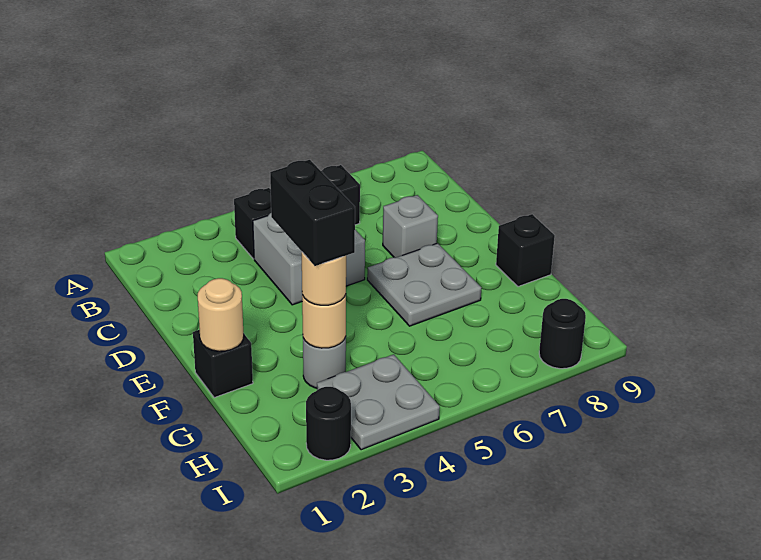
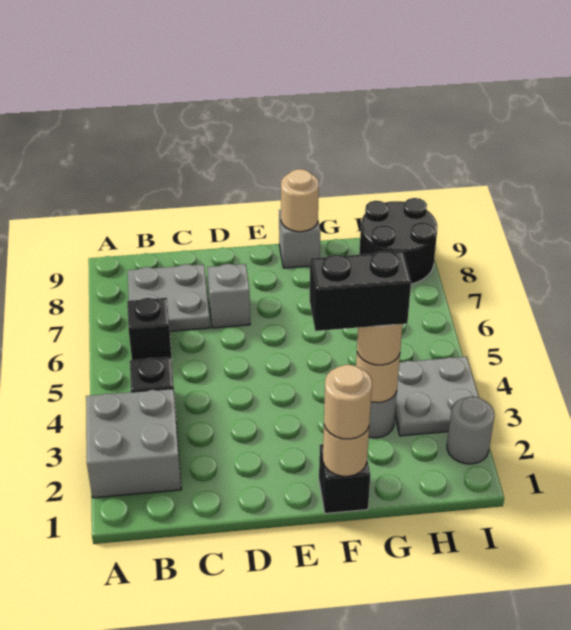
grey brick C4:D5 level 1 -> grey brick A2:B3 level 1
grey plate E6:F7 level 1 -> grey plate B7:C8 level 1
none -> tan round brick F1 level 3
black brick F9 level 1 -> grey brick F9 level 1
none -> tan round brick F9 level 2
black round brick I2 level 1 -> grey round brick I2 level 1
black round brick I8 level 1 -> black round brick H8:I9 level 1

